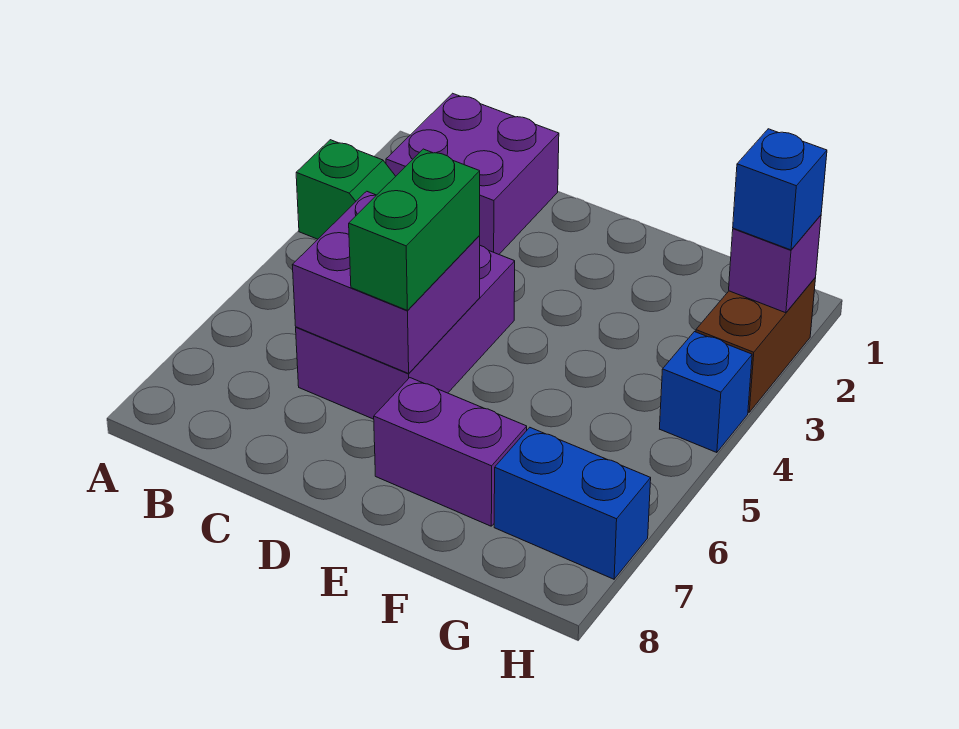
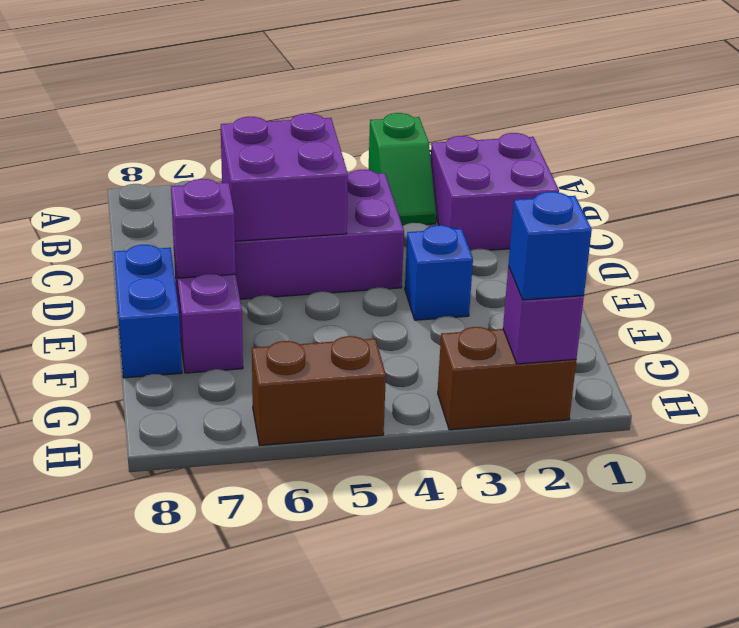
green brick D5:D6 level 3 -> none
none -> purple brick E7 level 2
blue brick G7:H7 level 1 -> blue brick E8:F8 level 1
blue brick H4 level 1 -> blue brick E3 level 1
none -> brown brick H5:H6 level 1

